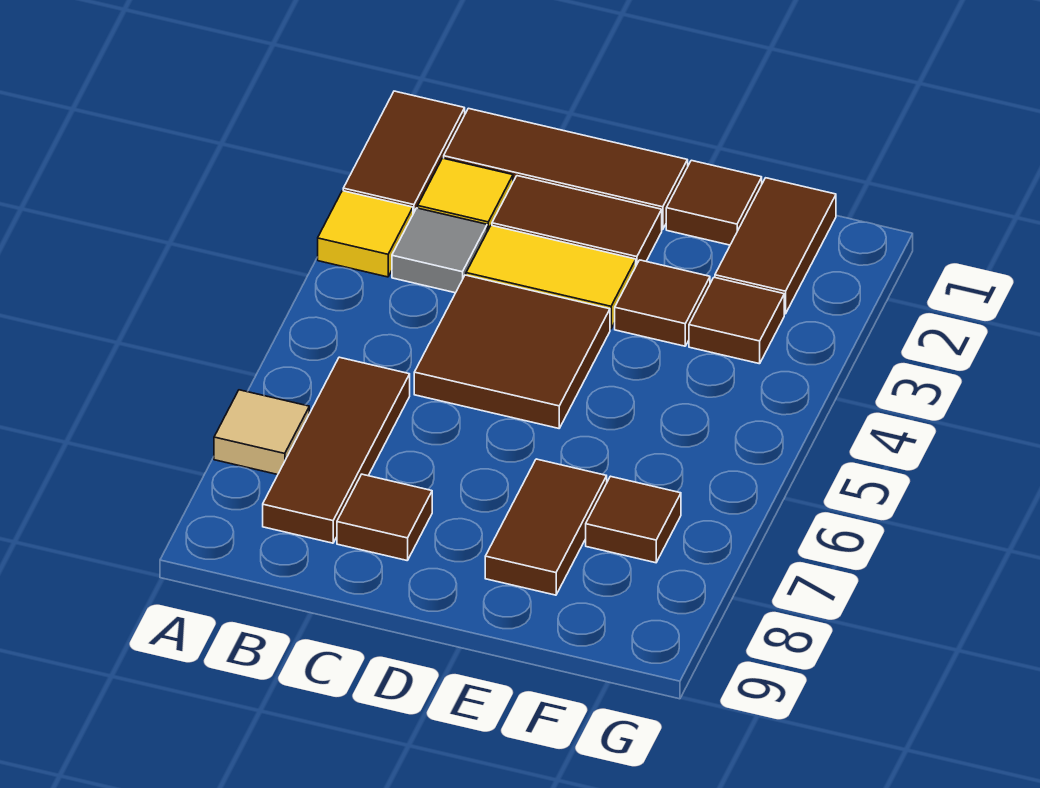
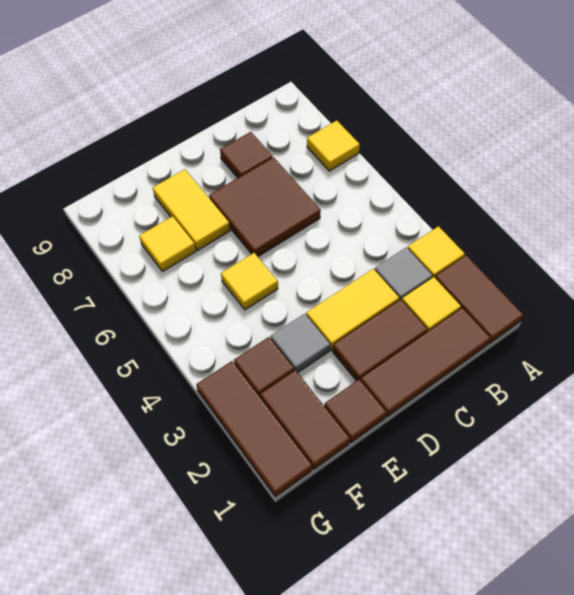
tan tile A7 level 1 -> yellow tile A7 level 1
brown tile B6:B8 level 1 -> brown tile G1:G3 level 1
brown tile C4:D5 level 1 -> brown tile C6:D7 level 1
brown tile E3 level 1 -> grey tile E3 level 1
none -> yellow tile E5 level 1
brown tile E7:E8 level 1 -> yellow tile E7:E8 level 1
brown tile F7 level 1 -> yellow tile F7 level 1

